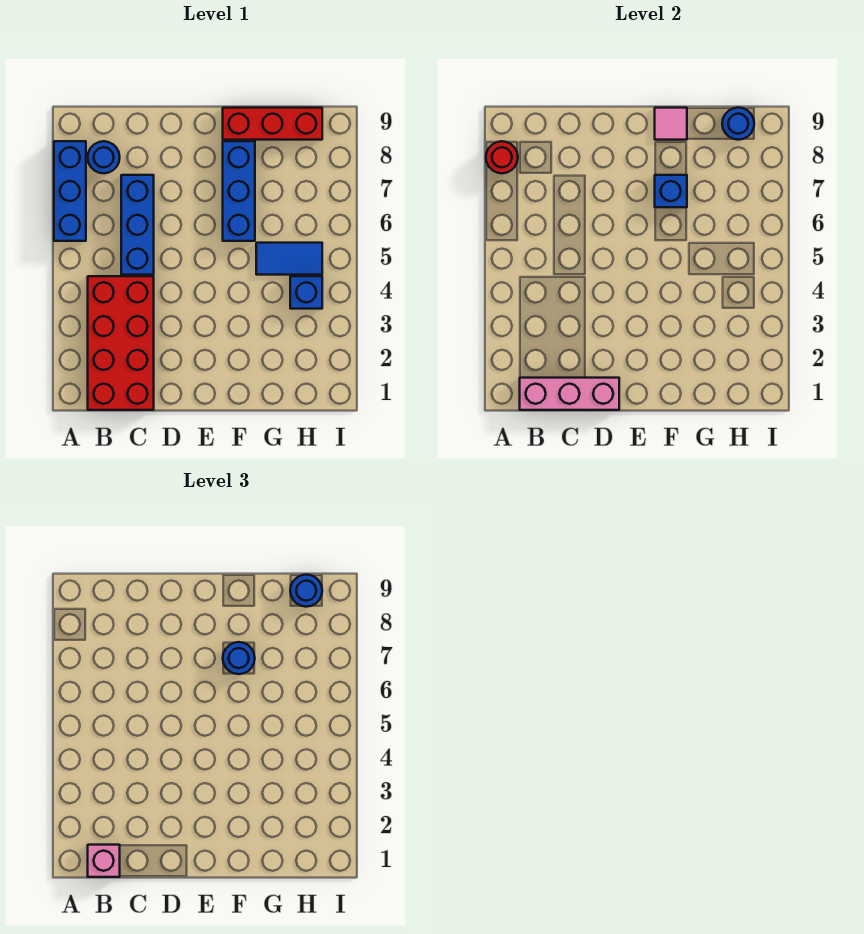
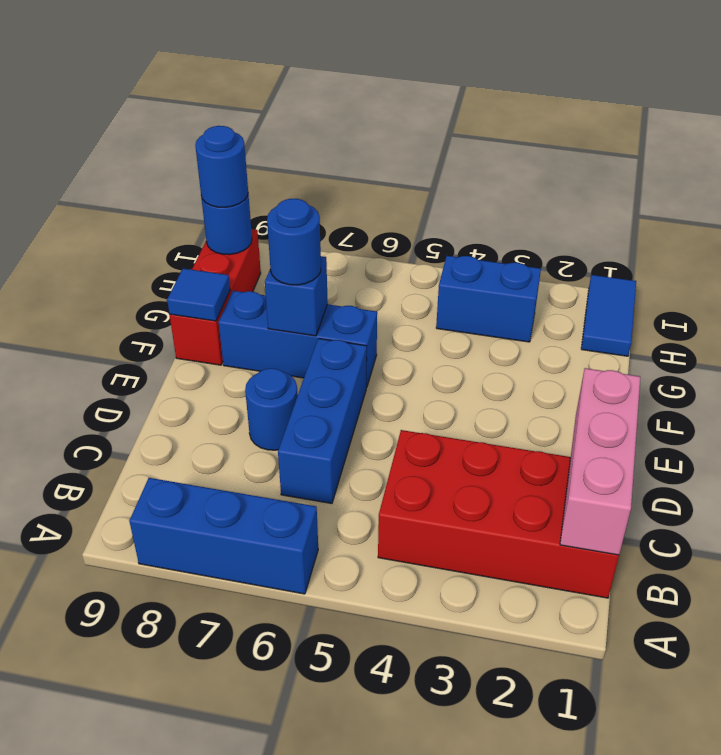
red round brick A8 level 2 -> none
pink brick B1 level 3 -> none
blue round brick B8 level 1 -> blue round brick D7 level 1
blue brick C5:C7 level 1 -> blue brick C6:E6 level 1
pink tile F9 level 2 -> blue tile F9 level 2
blue tile G5:H5 level 1 -> blue tile H1:I1 level 1
blue brick H4 level 1 -> blue brick H3:H4 level 1

